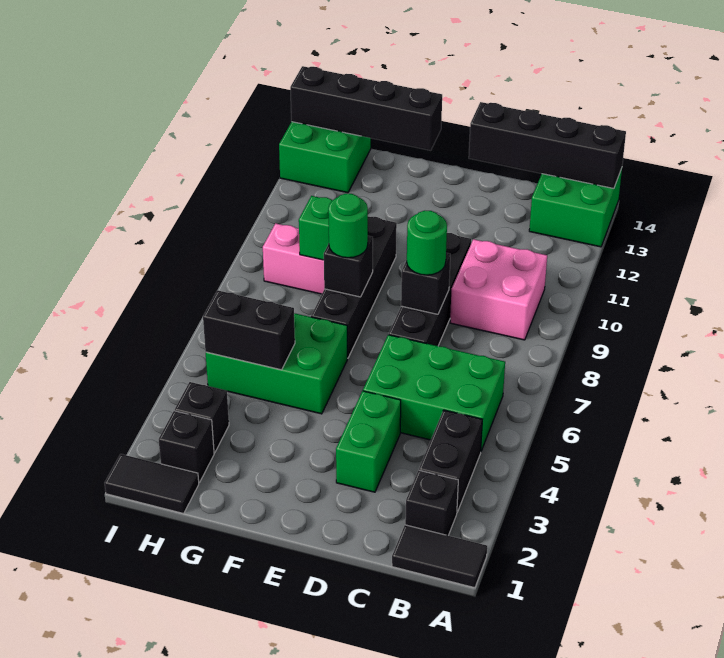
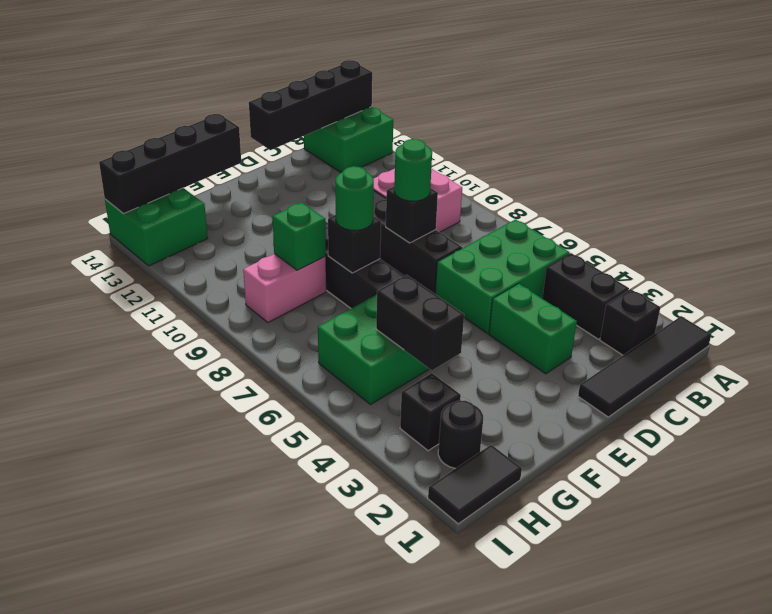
black tile A1:B1 level 1 -> black tile A1:D1 level 1
black brick G5:H5 level 2 -> black brick G4:G5 level 2
black brick H2 level 1 -> black round brick H2 level 1

